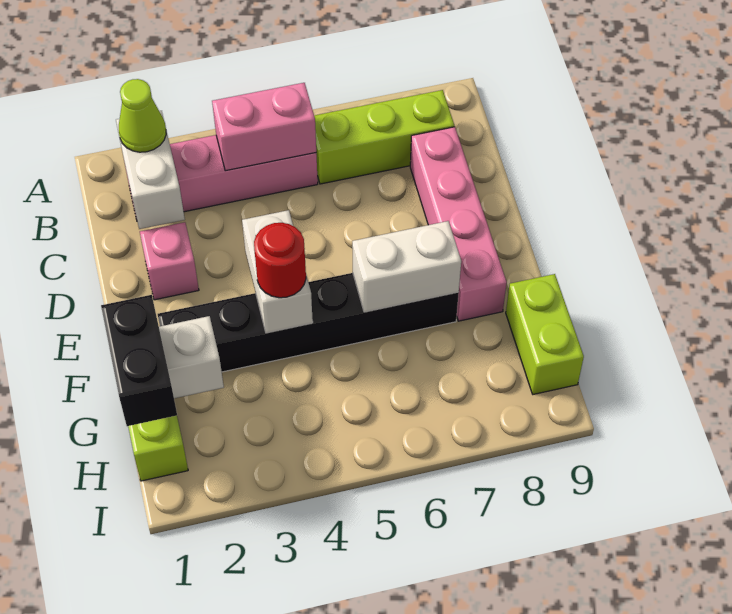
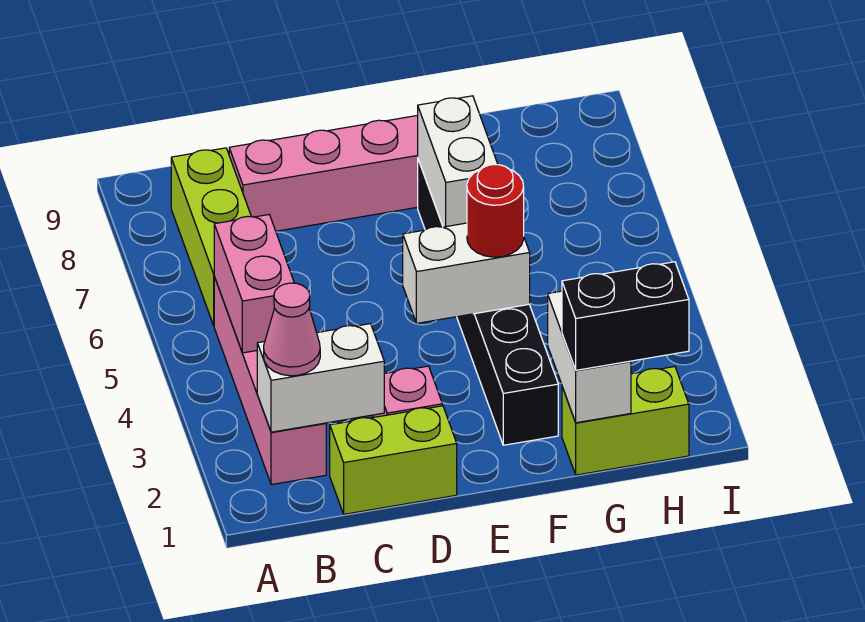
lime cone B2 level 3 -> pink cone B2 level 3
lime brick G9:H9 level 1 -> lime brick C1:D1 level 1

